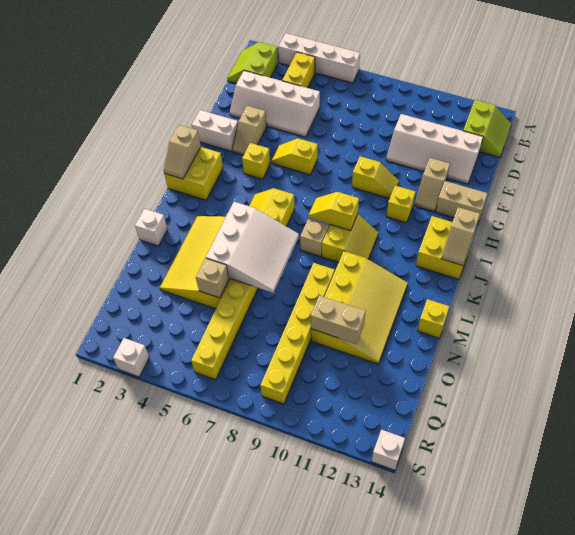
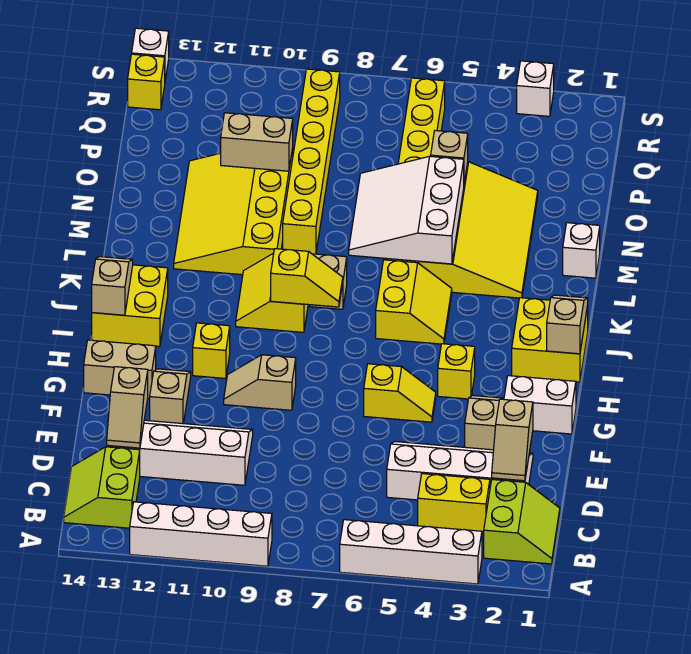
none -> white brick A9:A12 level 1
yellow brick B4:C4 level 1 -> yellow brick C3:C4 level 1
none -> tan slope D2:E2 level 2 top E
none -> tan slope D13:E13 level 2 top E
yellow slope G9:G10 level 1 top 9 -> tan slope G9:G10 level 1 top 9
yellow brick M14 level 1 -> yellow brick R14 level 1

